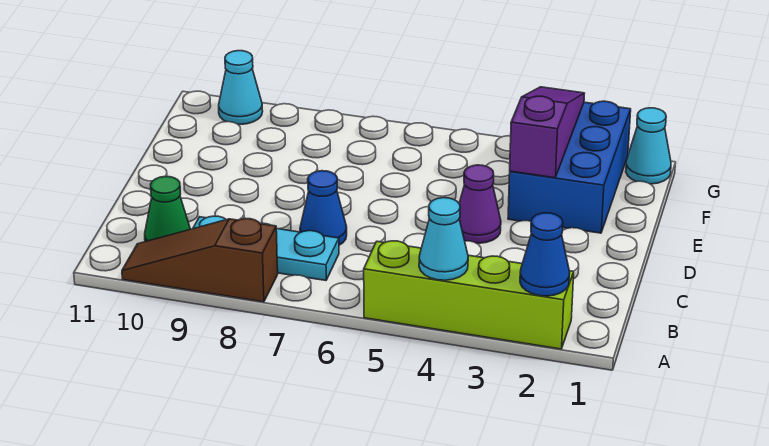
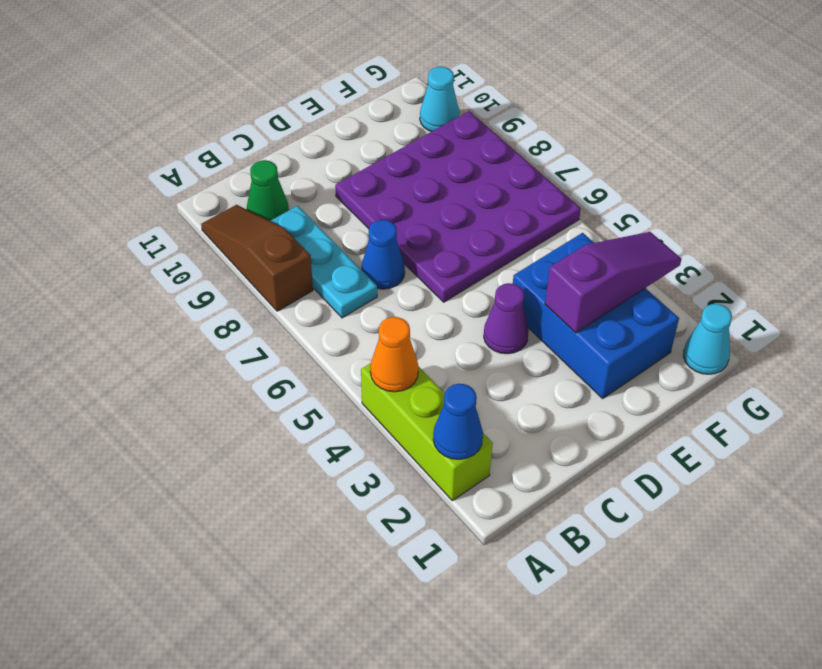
lime brick A2:A5 level 1 -> lime brick A2:A4 level 1
cyan cone A4 level 2 -> orange cone A4 level 2
none -> purple plate D6:G9 level 1
blue brick E2:G3 level 1 -> blue brick E2:F4 level 1

